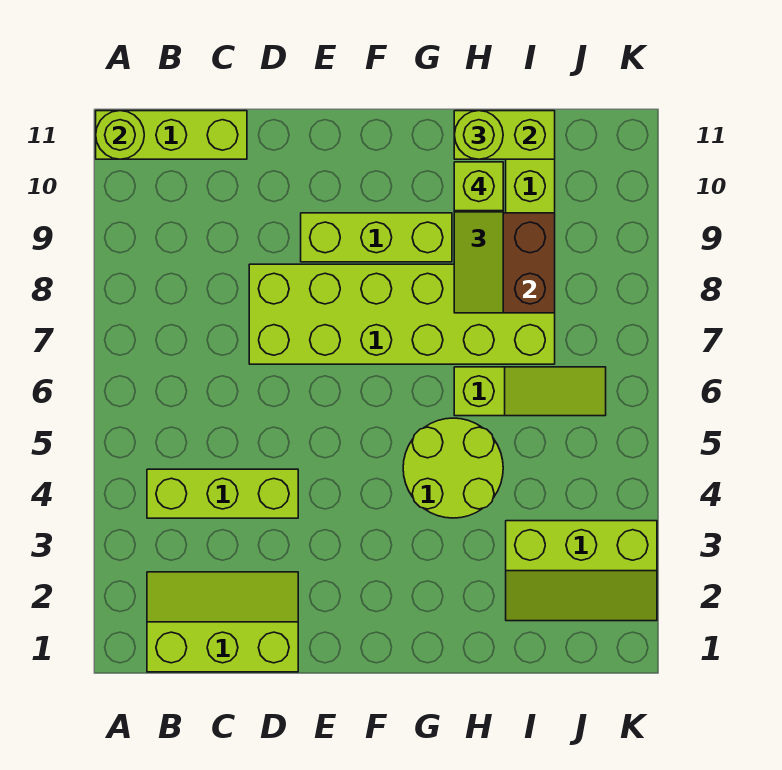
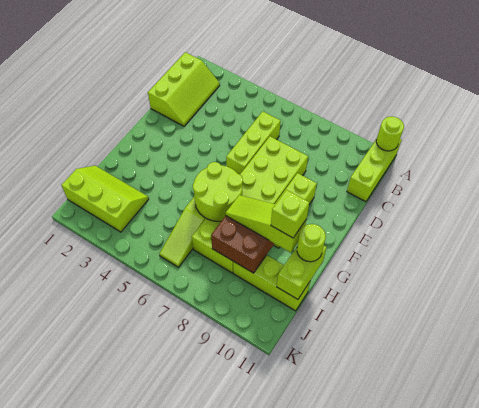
lime brick B4:D4 level 1 -> lime brick C6:E6 level 1
lime round brick G4:H5 level 1 -> lime round brick G6:H7 level 2
lime slope I2:K3 level 1 top 3 -> lime slope I1:J3 level 1 top J

